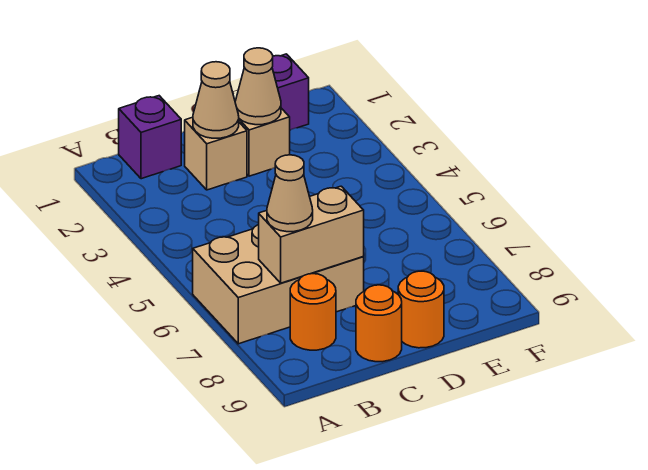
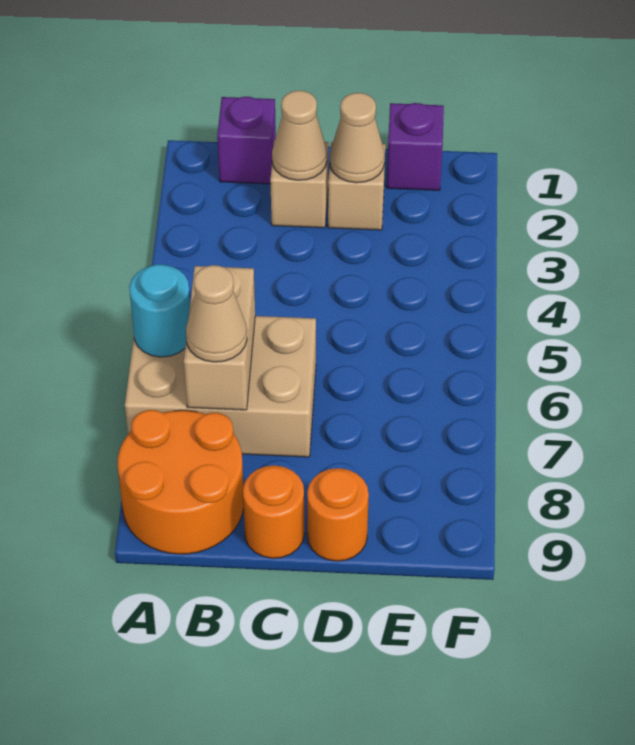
none -> cyan round brick A6 level 2
tan brick B7:C7 level 2 -> tan brick B6:B7 level 2
orange round brick B8 level 1 -> orange round brick A8:B9 level 1

